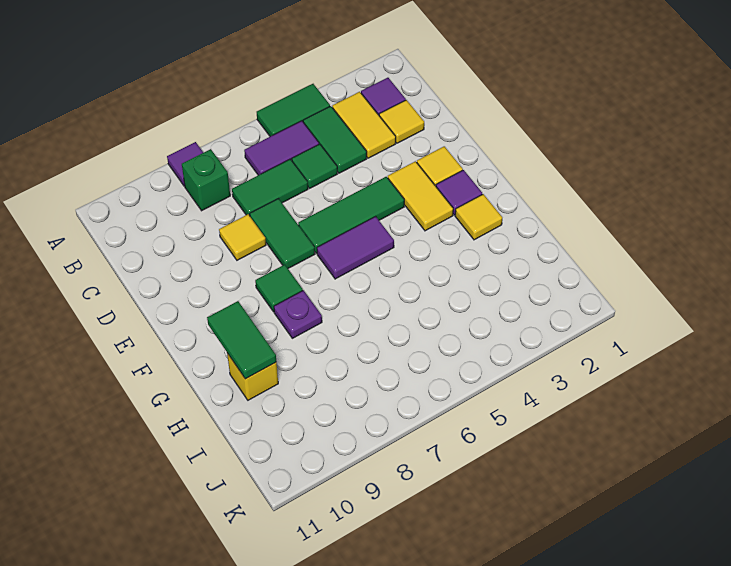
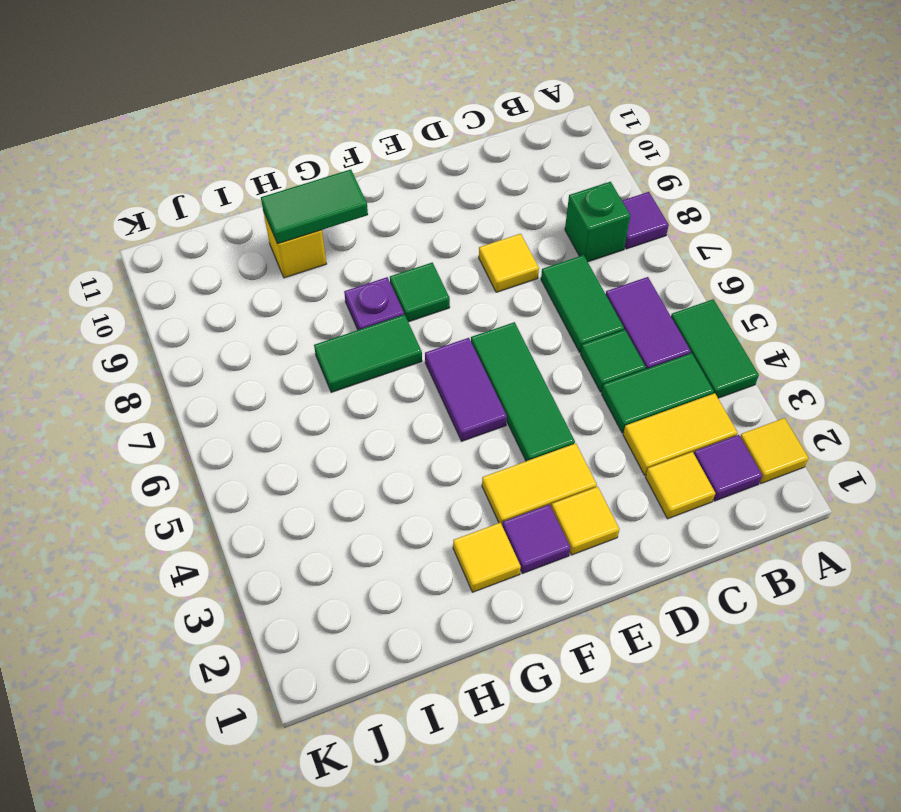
none -> yellow tile A2 level 1
green tile D7:E7 level 1 -> green tile G7:H7 level 1

